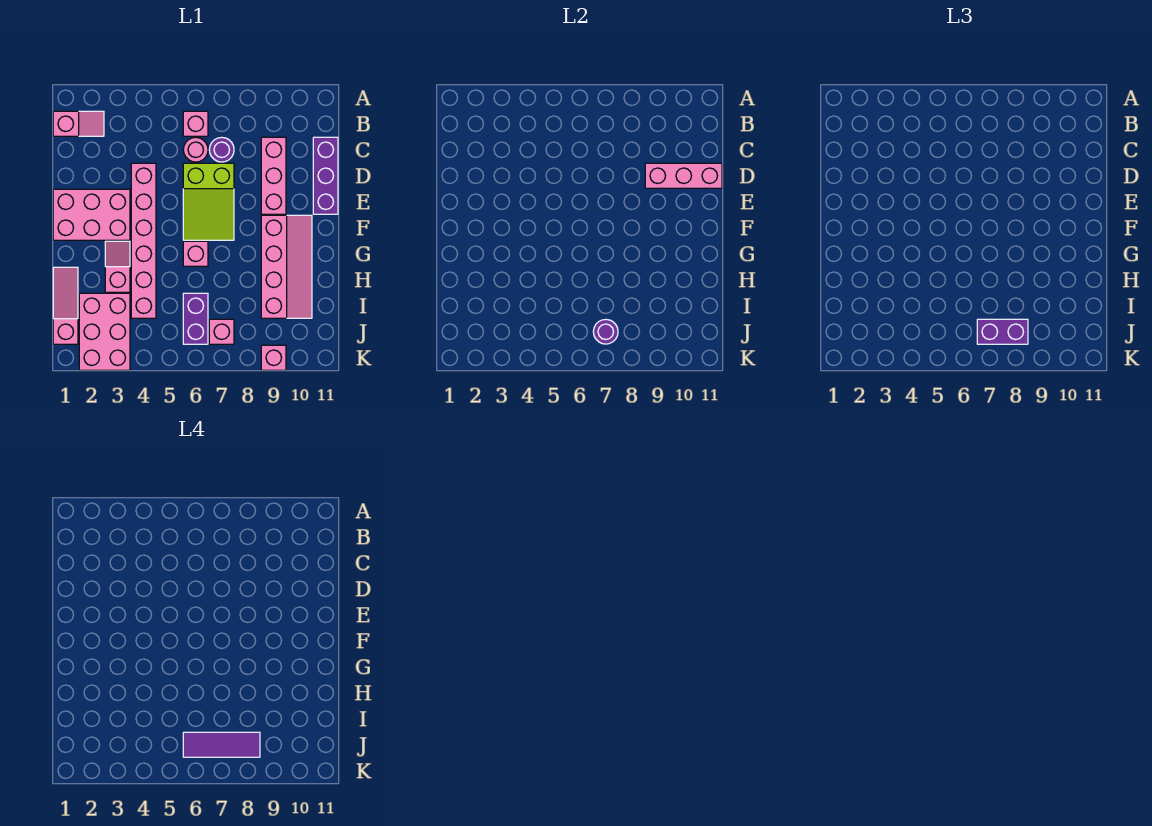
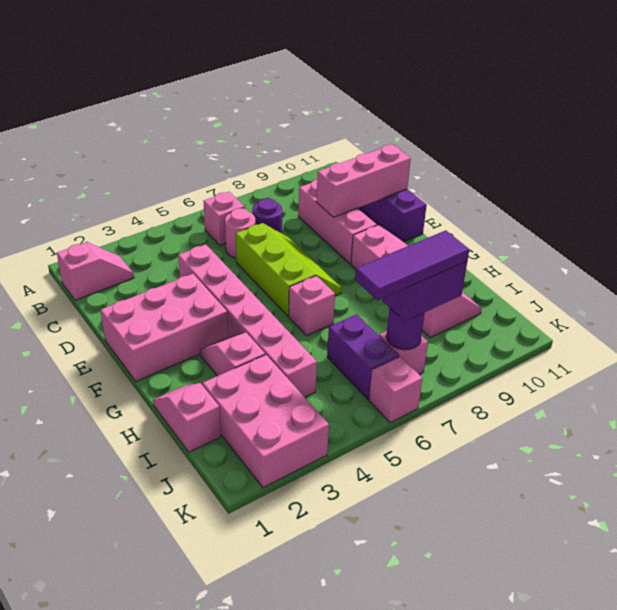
lime slope D6:F7 level 1 top D -> lime slope D6:F7 level 1 top 6
pink slope H1:J1 level 1 top J -> pink slope H1:I1 level 1 top I
pink brick K9 level 1 -> pink brick K6 level 1

